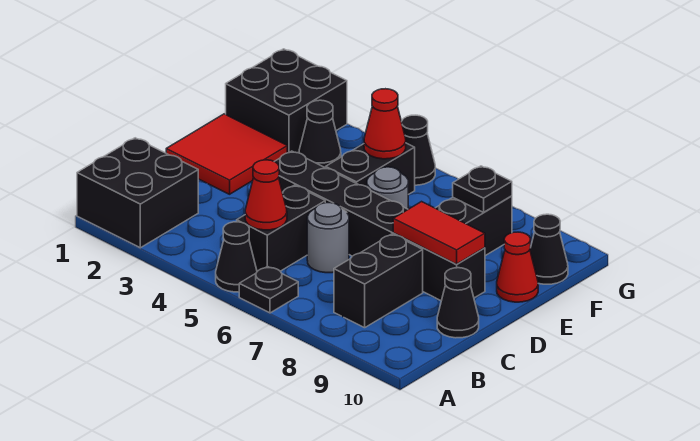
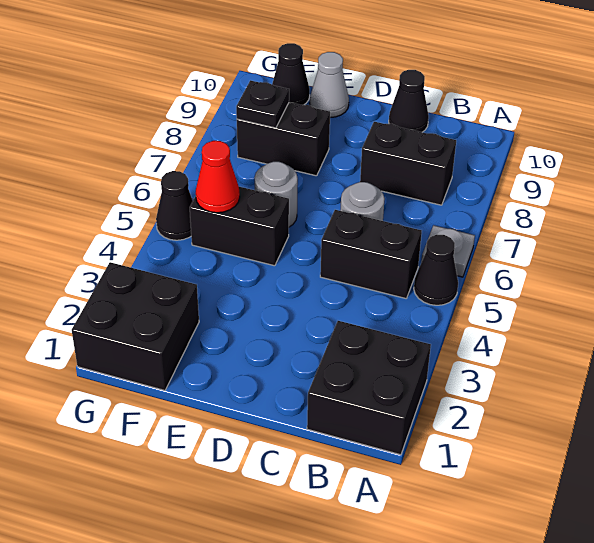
black plate A6 level 1 -> grey plate A6 level 1
red cone B5 level 2 -> none
red tile D1:E2 level 1 -> none
black brick D4:D9 level 1 -> none
red tile D8:D9 level 2 -> none
red cone E10 level 1 -> grey cone E10 level 1
black cone F3 level 1 -> none

